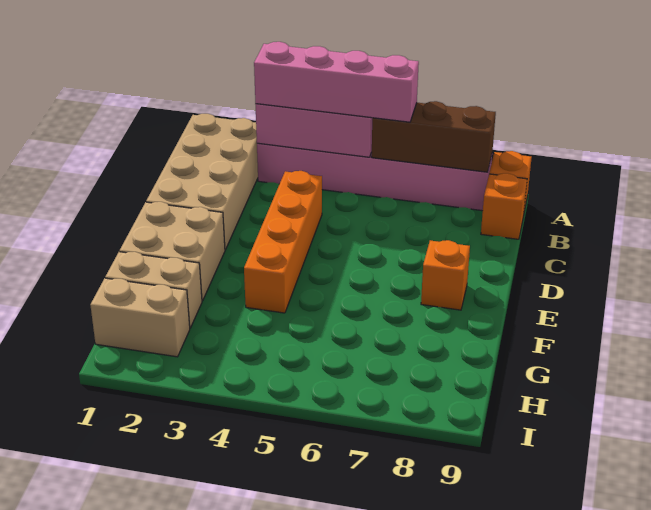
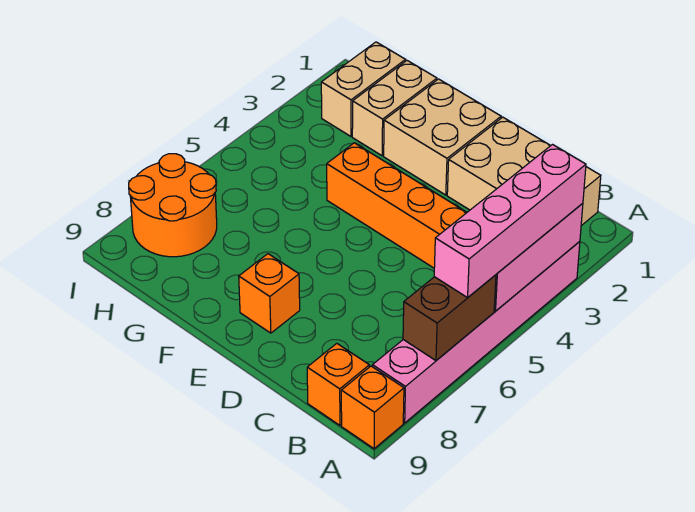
tan brick A1:D2 level 1 -> tan brick B1:D2 level 1
brown brick A6:A8 level 2 -> brown brick A6:A7 level 2
none -> orange round brick H7:I8 level 1

